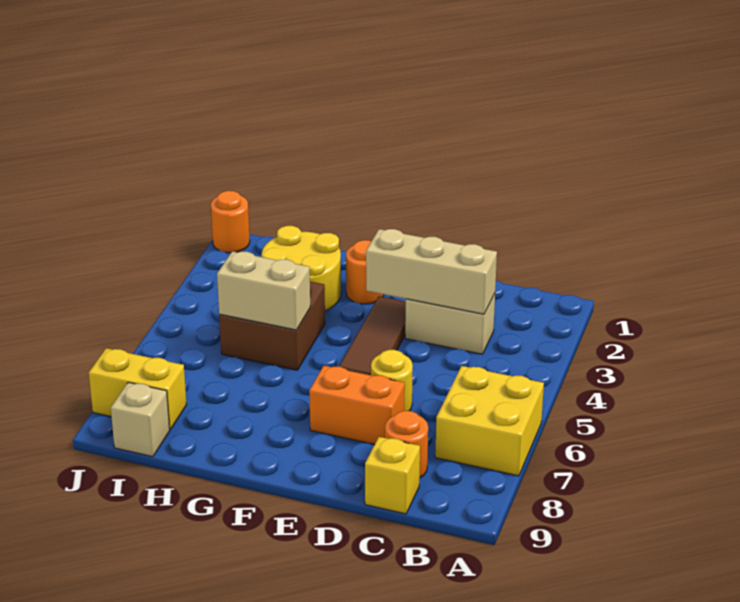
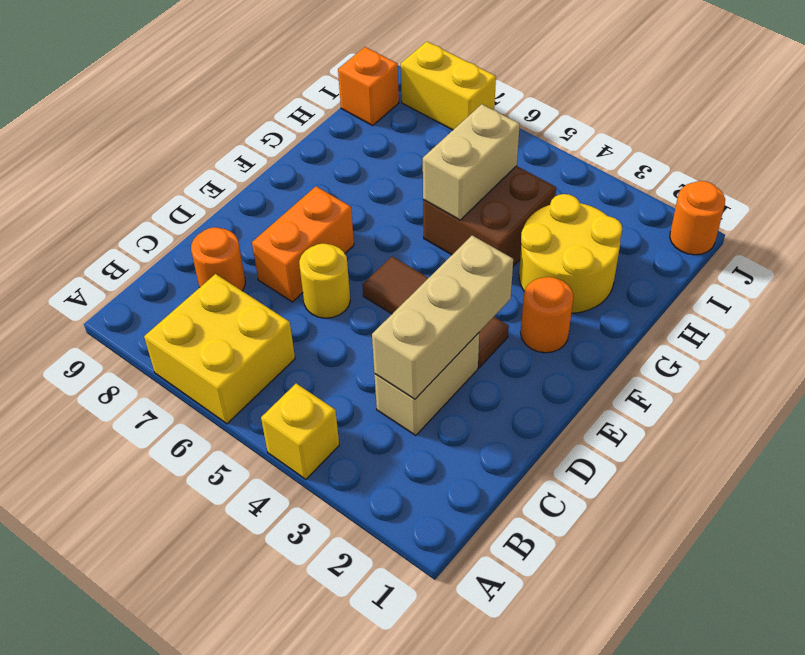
yellow brick C9 level 1 -> yellow brick A4 level 1
yellow brick I8:J8 level 1 -> yellow brick J7:J8 level 1
tan brick I9 level 1 -> orange brick I9 level 1

